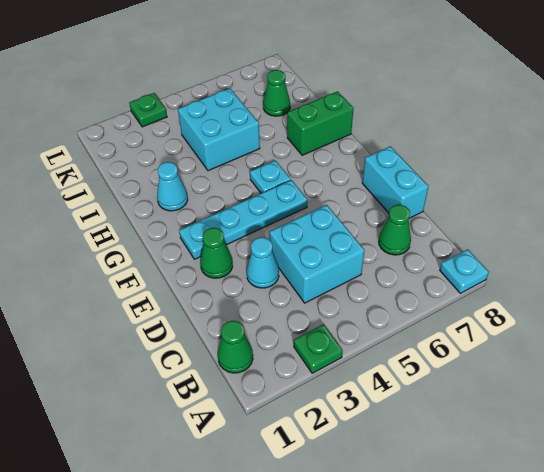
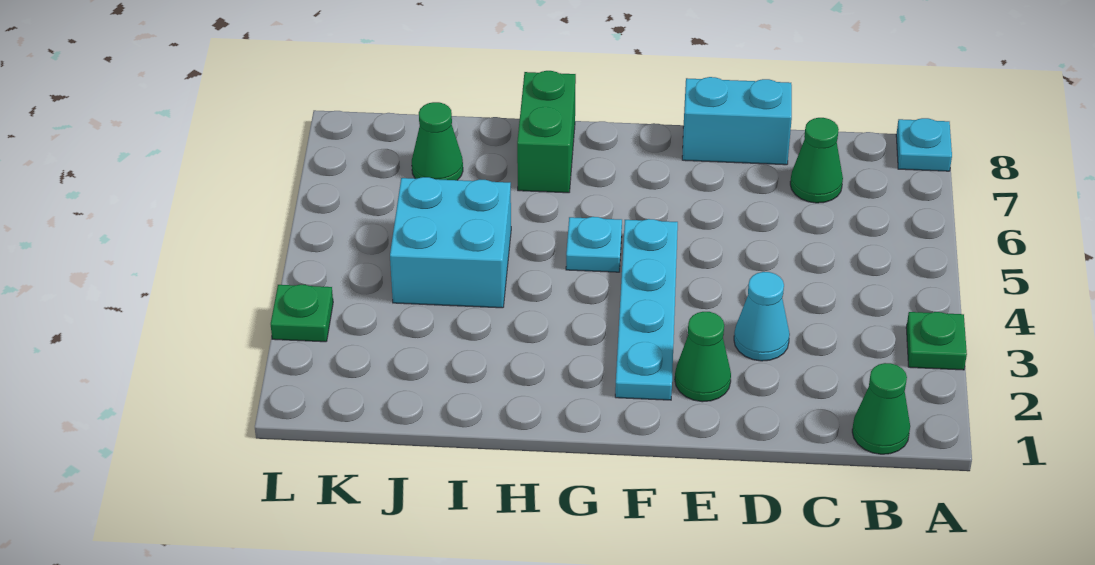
cyan brick C4:D5 level 1 -> none
cyan cone H2 level 1 -> none

